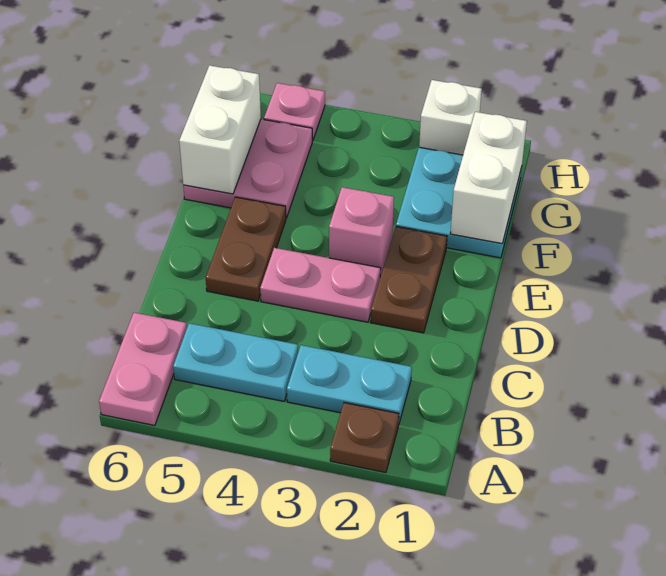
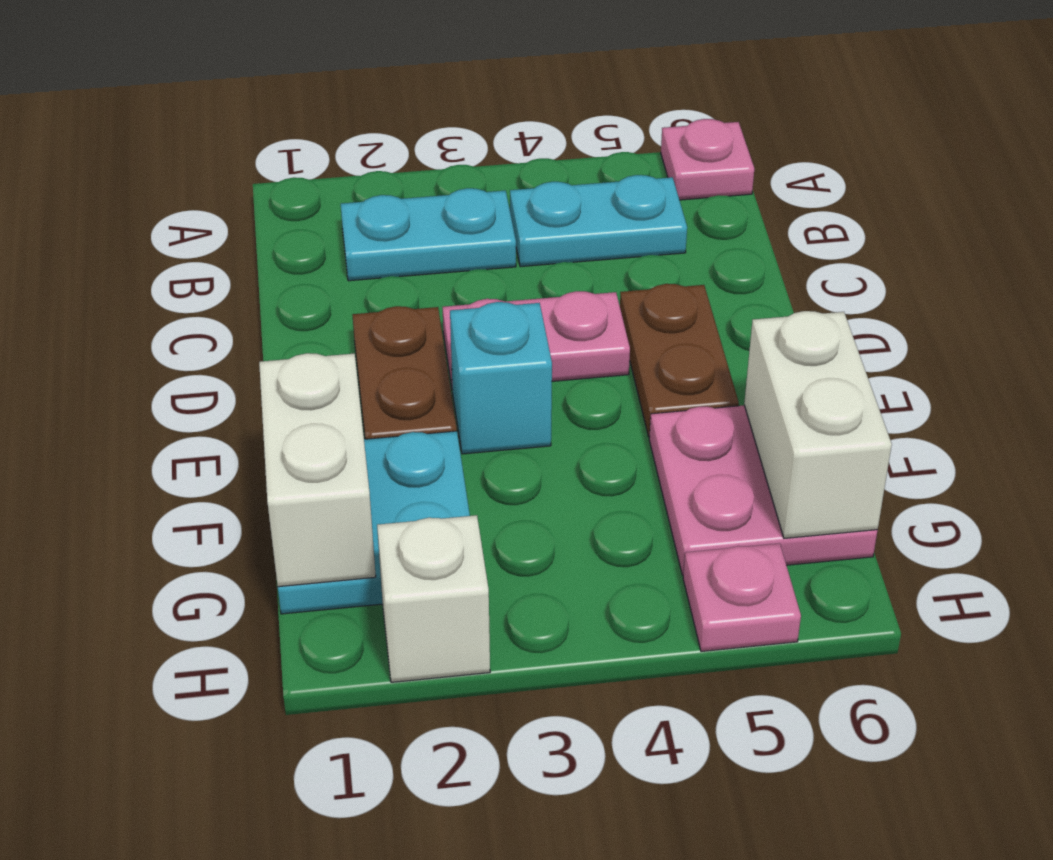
brown plate A2 level 1 -> none
pink plate A6:B6 level 1 -> pink plate A6 level 1
pink brick E3 level 1 -> cyan brick E3 level 1

